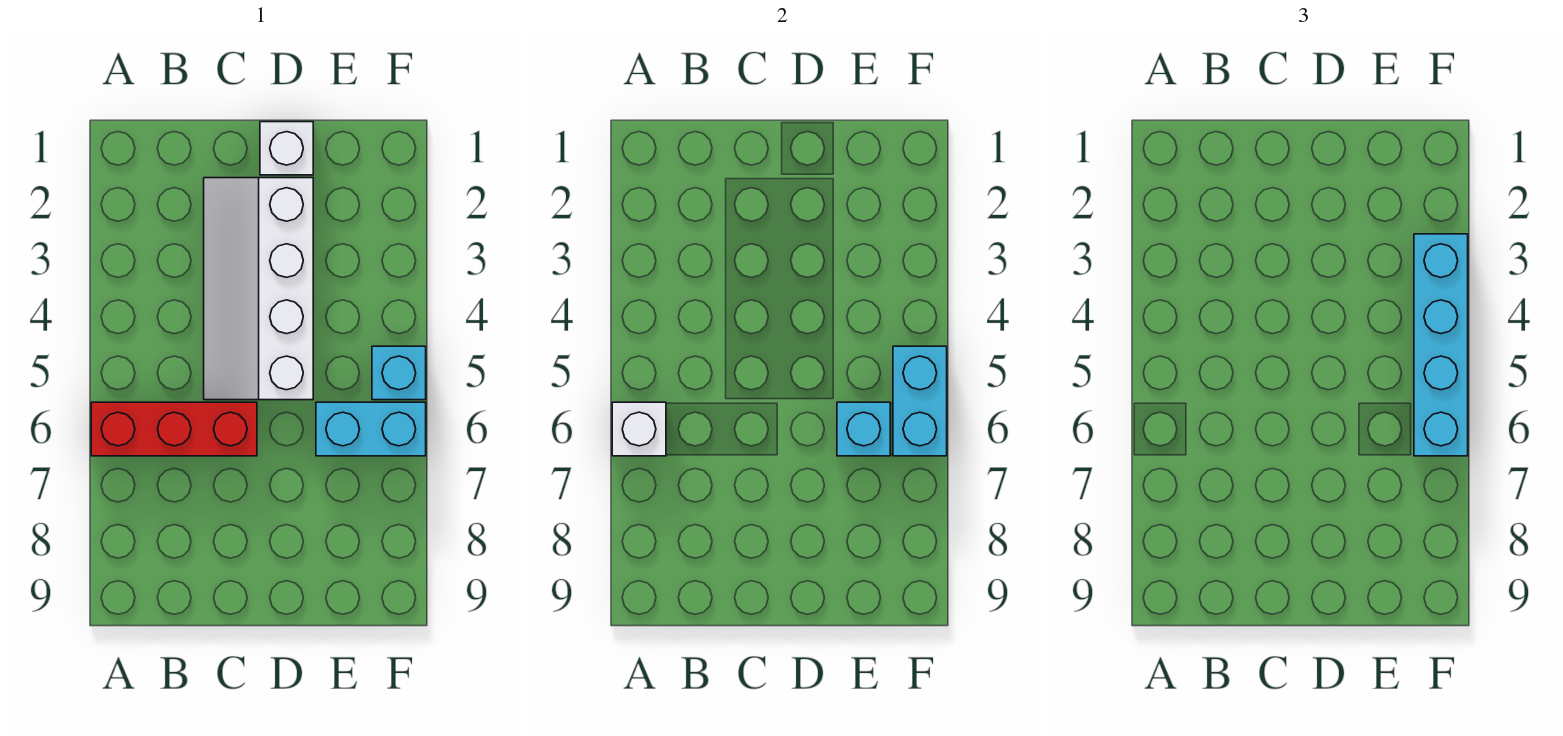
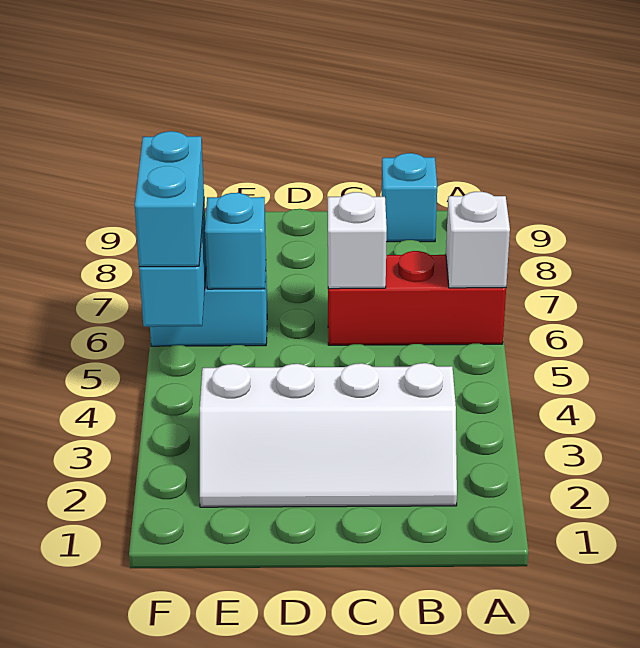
white slope C2:D5 level 1 top D -> white slope B2:E3 level 1 top 3
white brick D1 level 1 -> white brick C6 level 2
cyan brick F3:F6 level 3 -> cyan brick F5:F6 level 3
cyan brick F5 level 1 -> cyan brick B9 level 1

